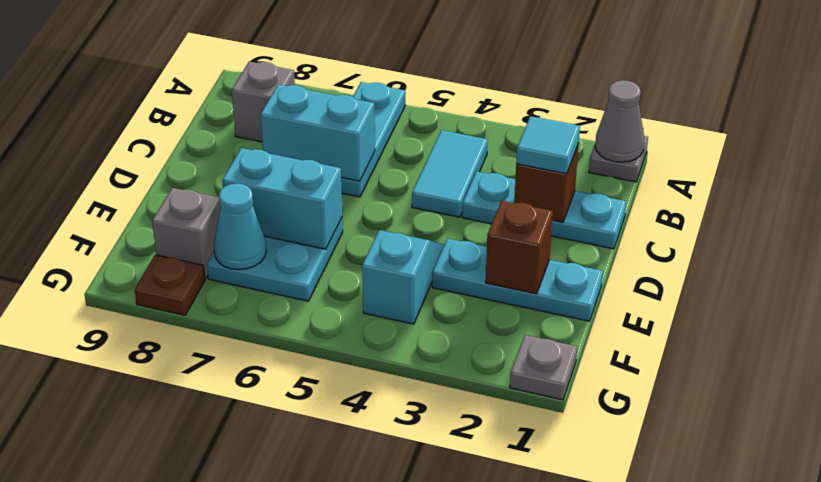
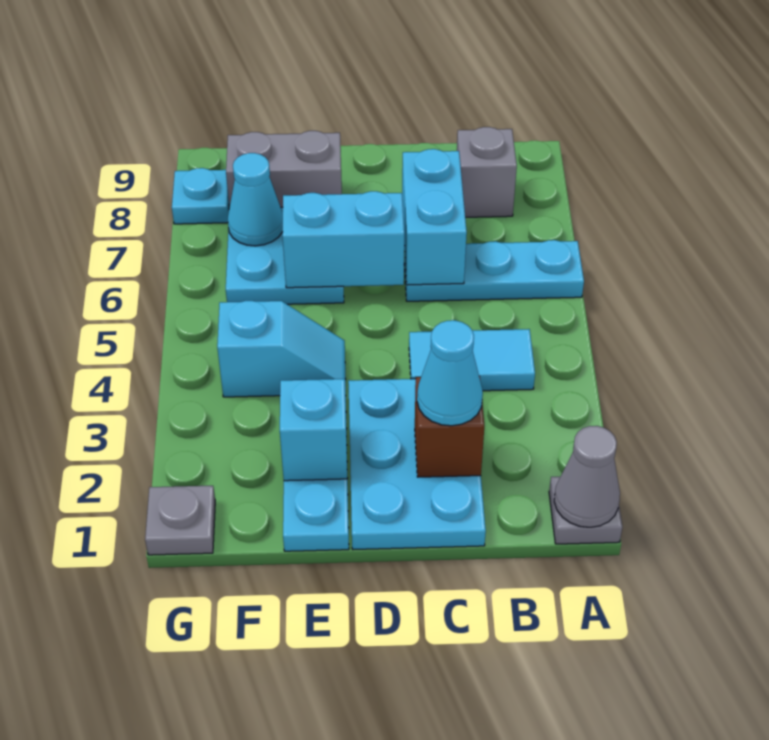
cyan plate C1:C3 level 1 -> cyan plate C1:D3 level 1
cyan tile C2 level 3 -> cyan cone C2 level 3
brown brick E2 level 2 -> cyan brick E2 level 2
cyan brick E6:E7 level 2 -> cyan brick D6:E6 level 2
grey brick F8 level 1 -> grey brick E8:F8 level 1
brown plate G8 level 1 -> cyan plate G8 level 1

